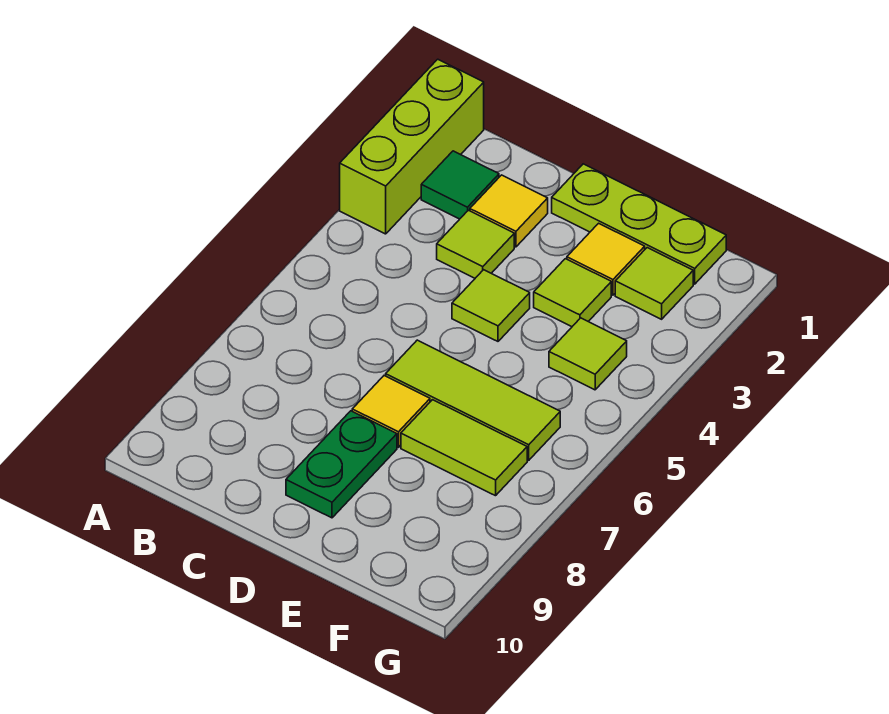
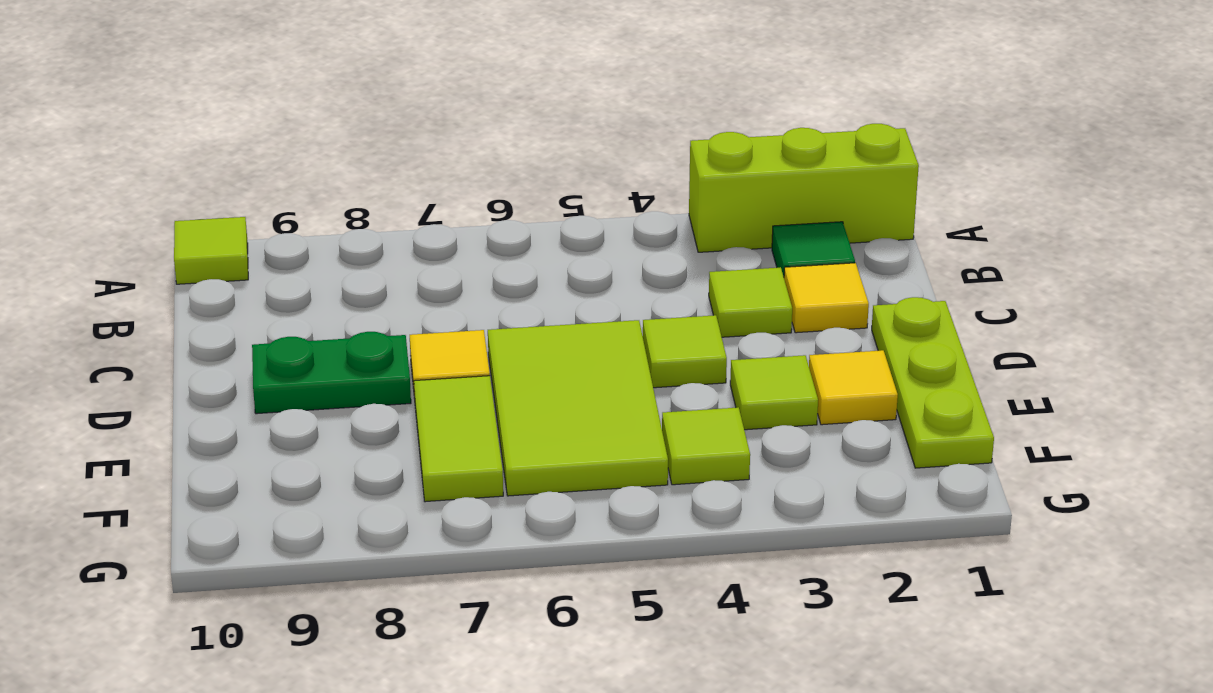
lime tile D6:F6 level 1 -> lime tile D5:F6 level 1
lime tile F2 level 1 -> lime tile A10 level 1

